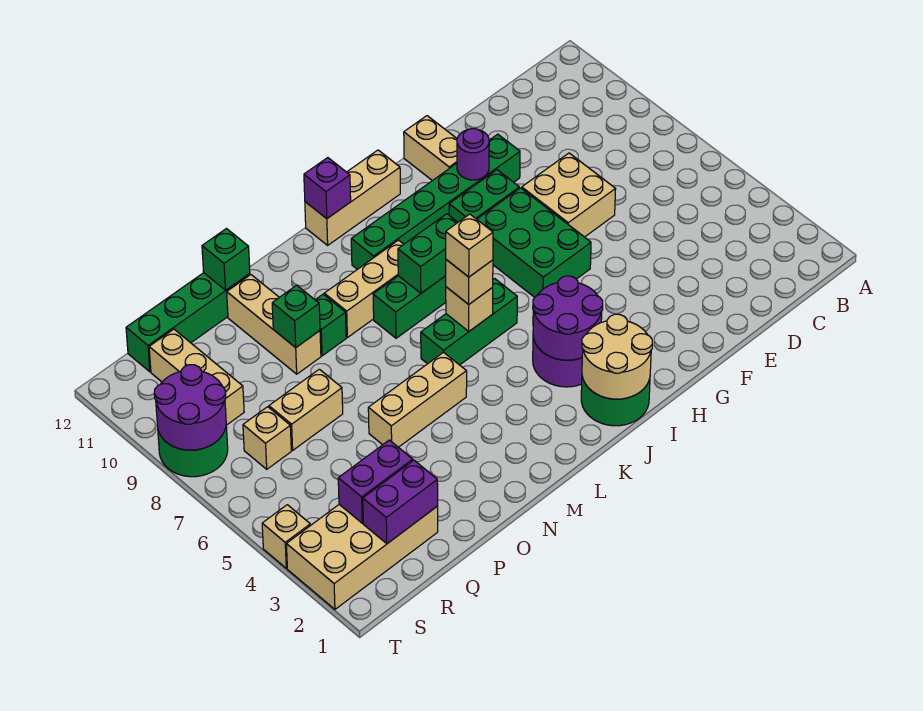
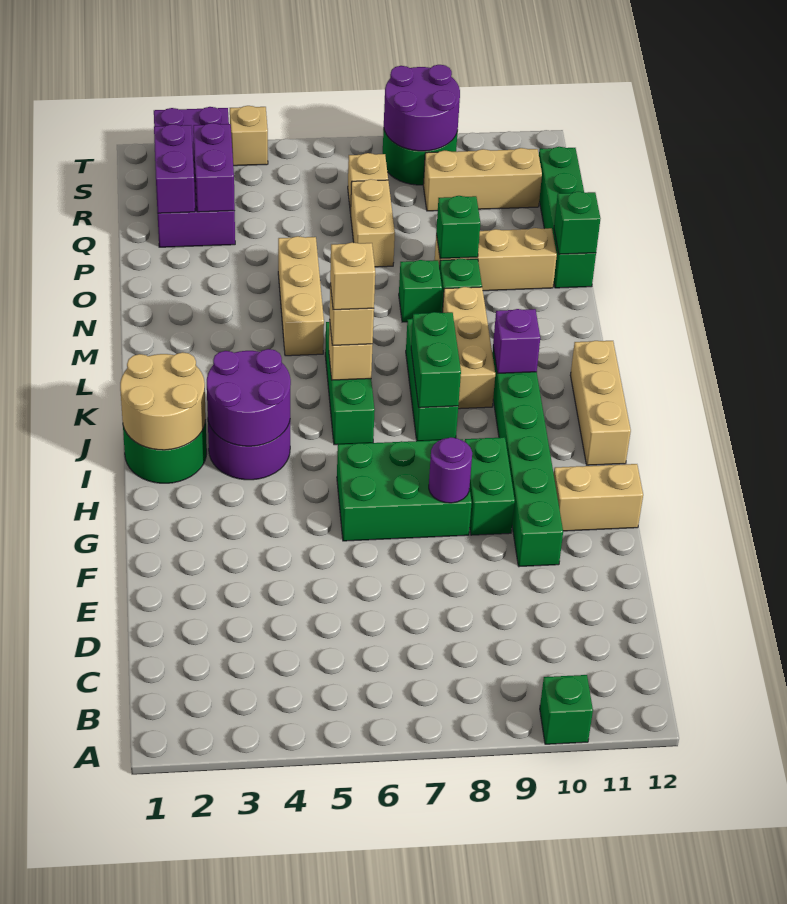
none -> green brick A10 level 1
tan brick E7:F8 level 1 -> none
purple round brick G10 level 2 -> purple round brick G8 level 2
purple brick K12 level 2 -> purple brick K10 level 2
none -> green brick N8 level 1
tan brick Q2:T3 level 1 -> purple brick Q2:T3 level 1

